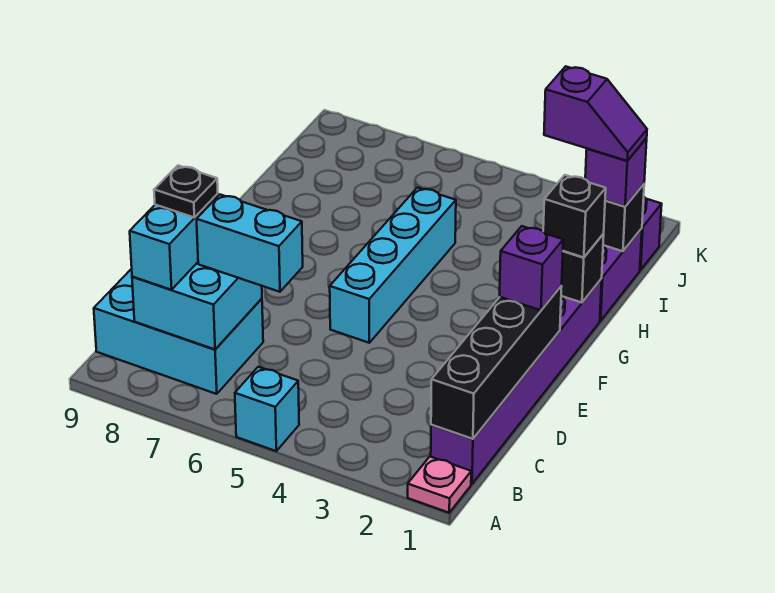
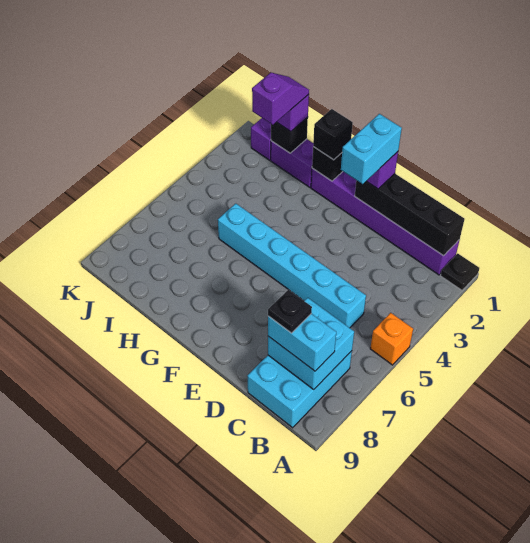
pink plate A1 level 1 -> black plate A1 level 1
cyan brick A5 level 1 -> orange brick A5 level 1
cyan brick C6:C7 level 3 -> cyan brick E1:E2 level 4
cyan brick E5:H5 level 1 -> cyan brick C5:H5 level 1

